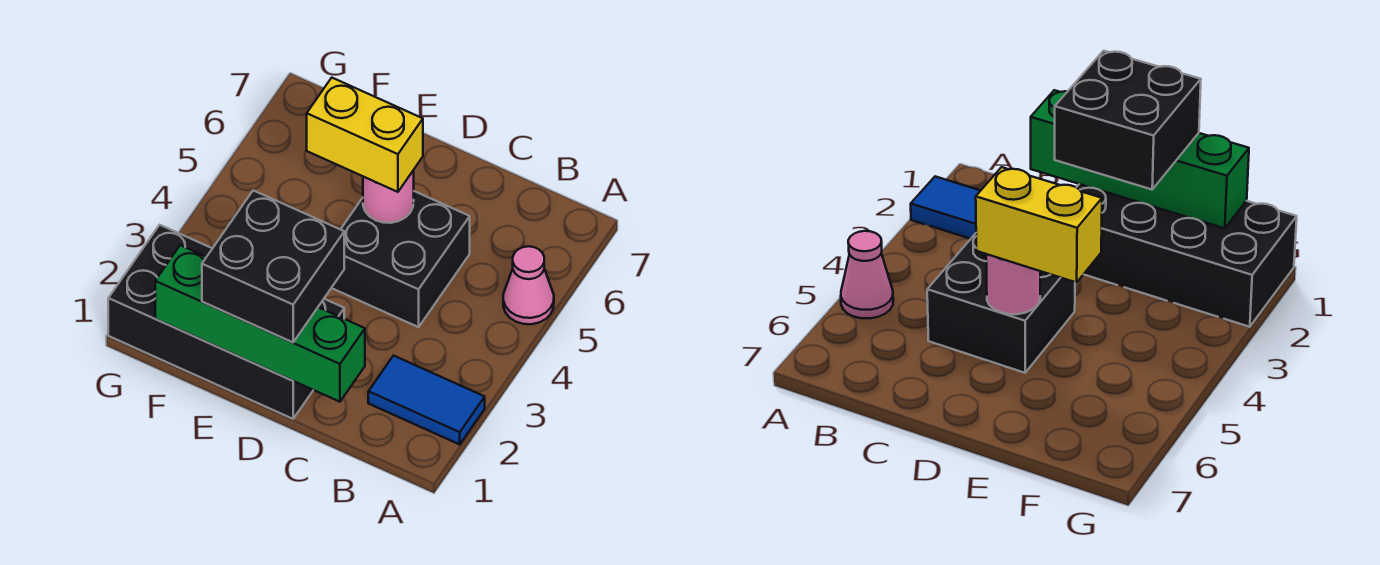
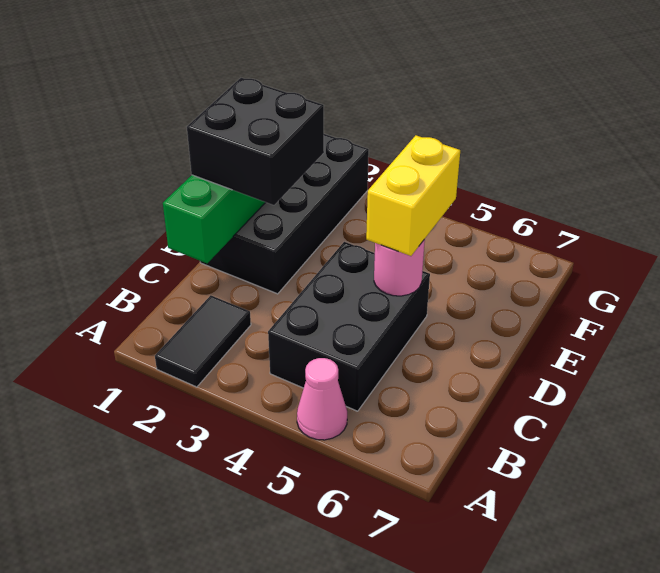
blue tile A2:B2 level 1 -> black tile A2:B2 level 1
black brick C4:D5 level 1 -> black brick B4:D5 level 1

